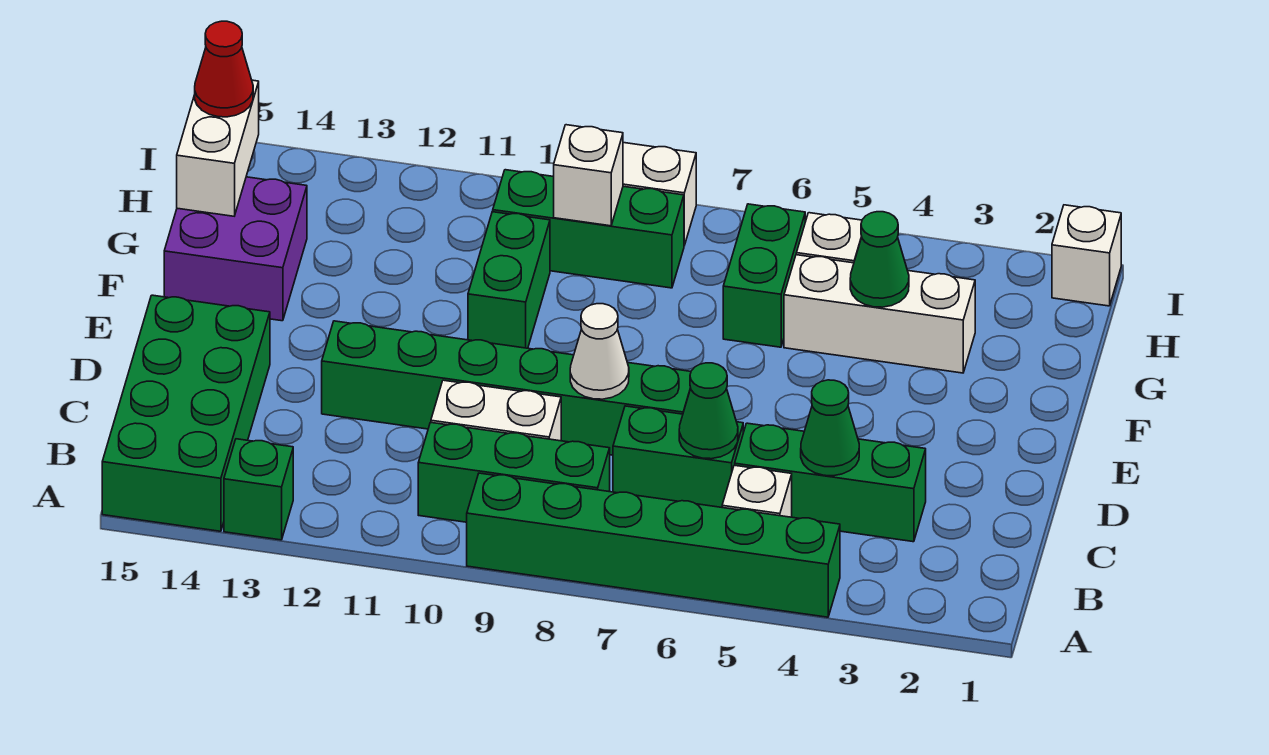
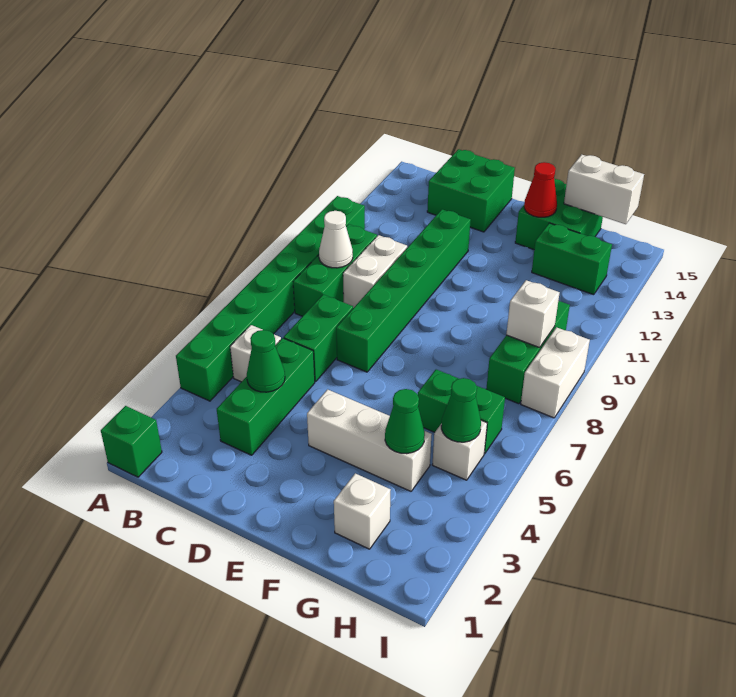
green brick A4:A9 level 1 -> green brick A4:A11 level 1
green brick A13 level 1 -> green brick A1 level 1
green brick A14:D15 level 1 -> green brick C14:D15 level 1
green cone C6 level 2 -> green cone H5 level 2
white cone D8 level 2 -> white cone B9 level 2
green brick F10:G10 level 1 -> green brick G13:H13 level 1
purple brick F14:G15 level 1 -> green brick F14:G15 level 1
white brick G3:G5 level 1 -> white brick E4:G4 level 1
red cone H15 level 3 -> red cone F14 level 2
white brick I1 level 1 -> white brick G2 level 1

